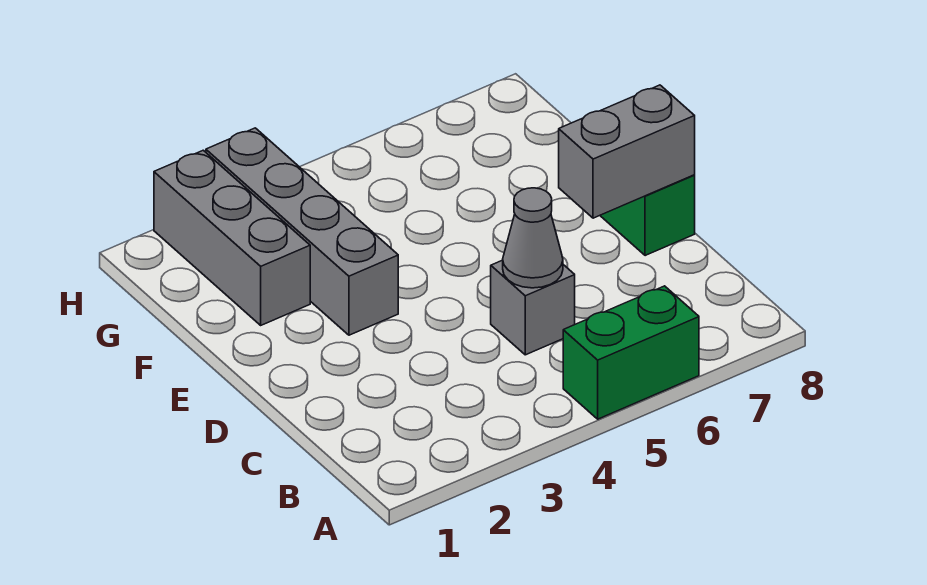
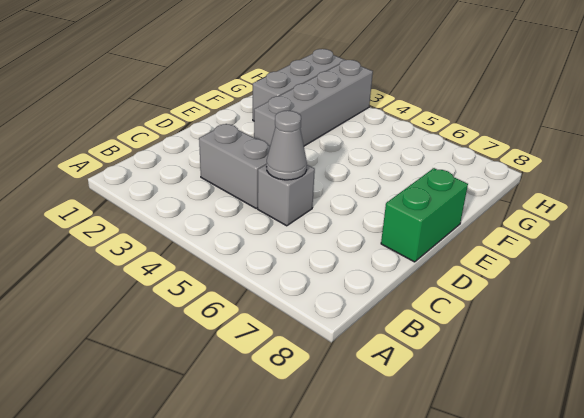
green brick A5:A6 level 1 -> none
grey brick D7:D8 level 2 -> grey brick C3:C4 level 1

